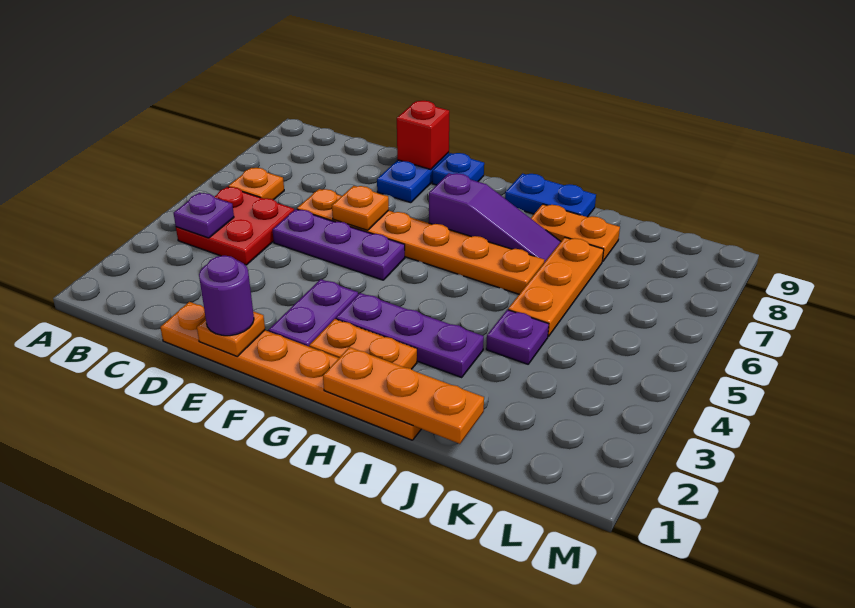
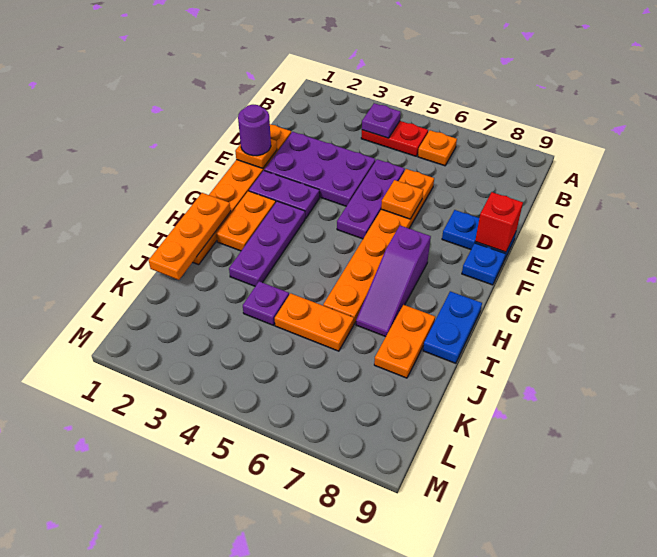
red plate B4:C5 level 1 -> red plate B4:B5 level 1
none -> purple plate D2:E4 level 1
orange plate J5:J7 level 1 -> orange plate J5:J6 level 1

